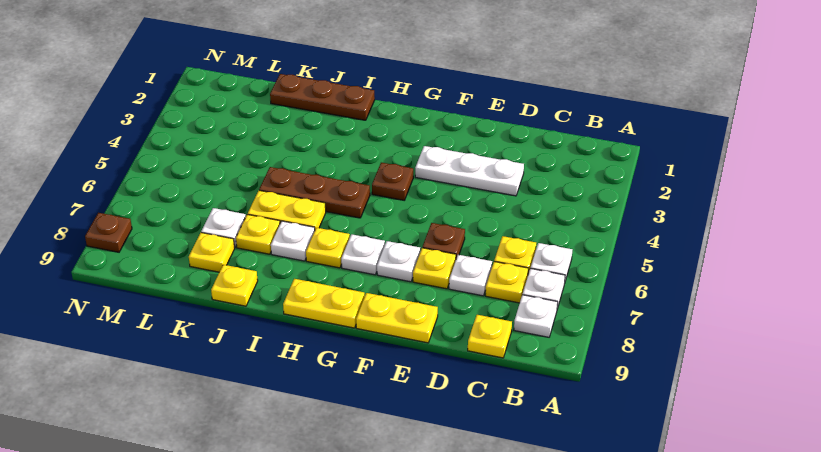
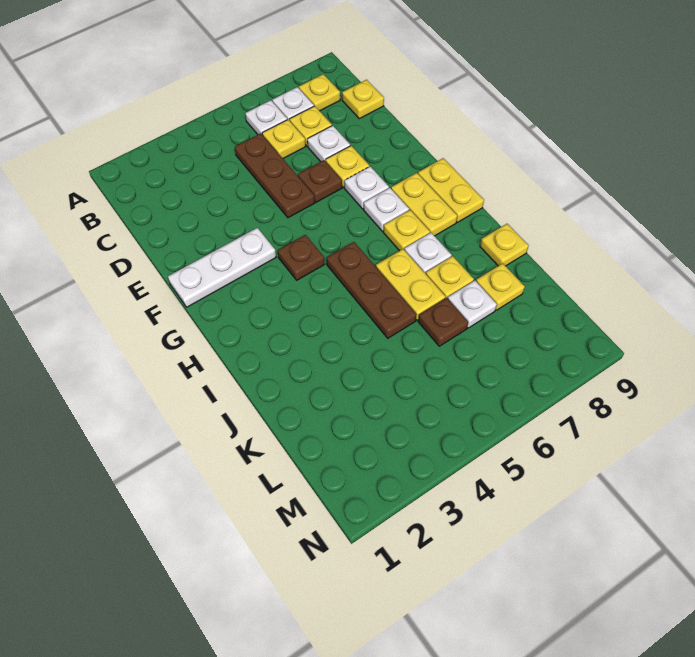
white plate B8 level 1 -> yellow plate B8 level 1
white plate D3:F3 level 1 -> white plate F1:F3 level 1
yellow plate E9:F9 level 1 -> yellow plate G8:H8 level 1
brown plate I1:K1 level 1 -> brown plate C5:E5 level 1
brown plate N8 level 1 -> brown plate K6 level 1

